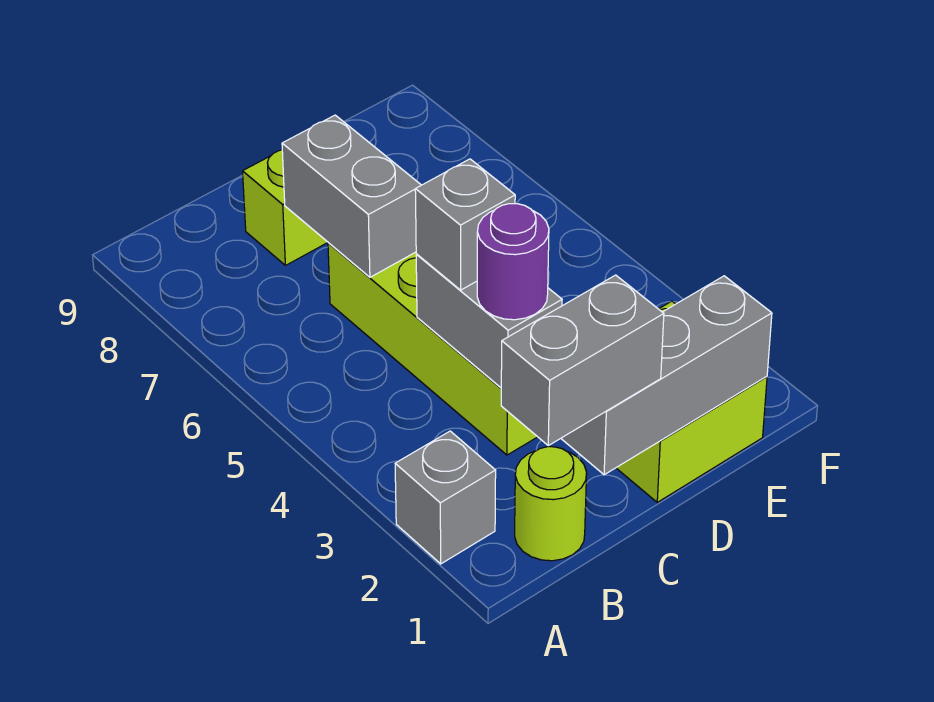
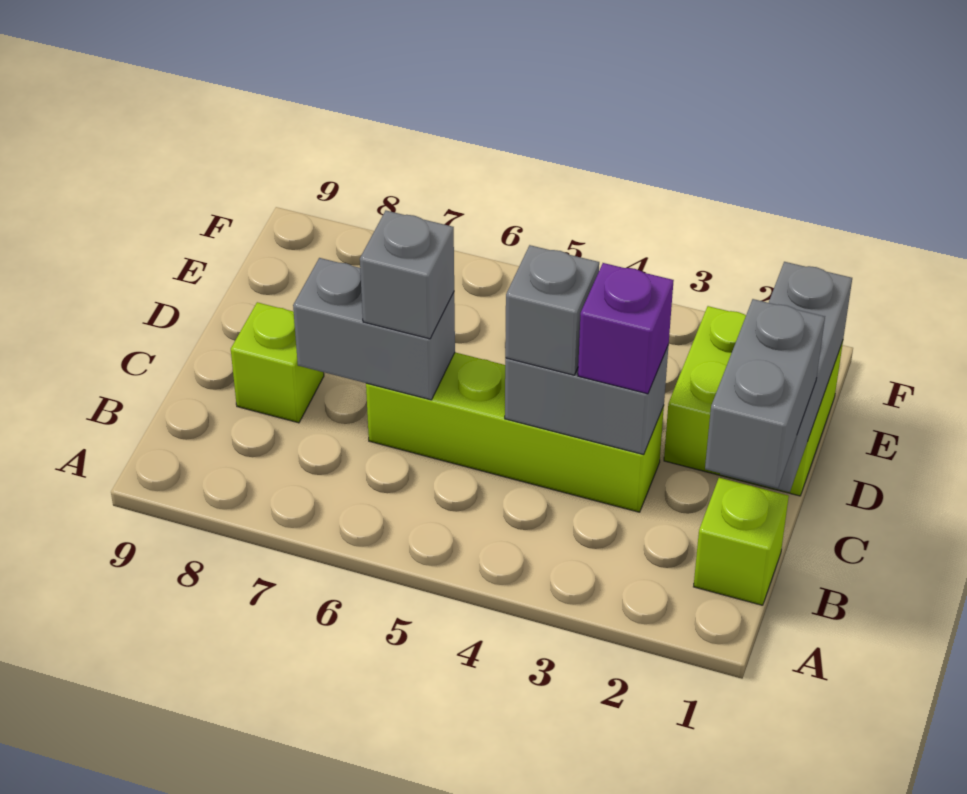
grey brick A2 level 1 -> grey brick C6 level 3
lime round brick B1 level 1 -> lime brick B1 level 1
purple round brick C3 level 3 -> purple brick C3 level 3

